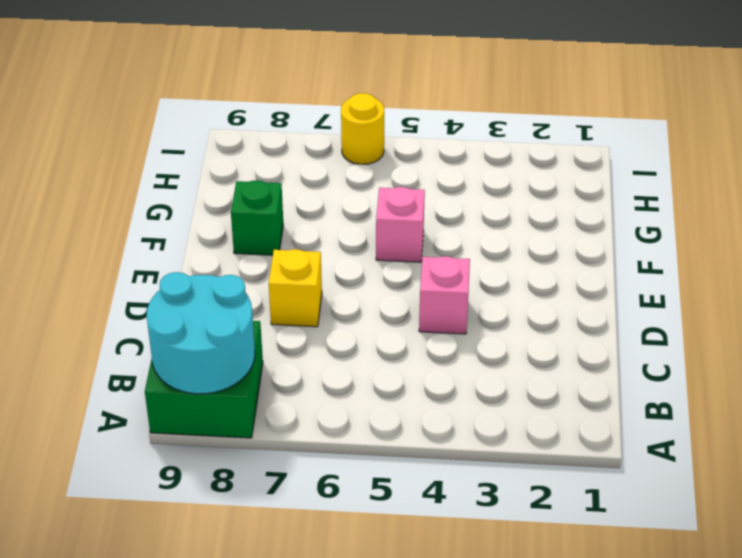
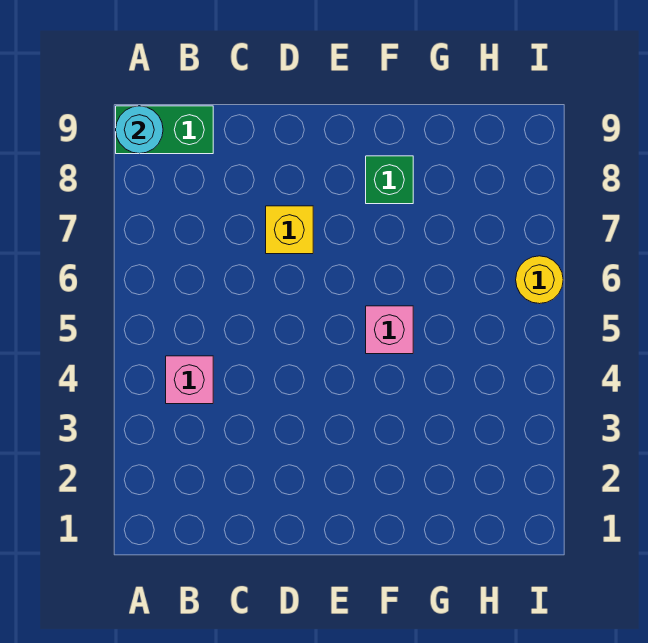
green brick A8:B9 level 1 -> green brick A9:B9 level 1
cyan round brick A8:B9 level 2 -> cyan round brick A9 level 2
pink brick D4 level 1 -> pink brick B4 level 1

